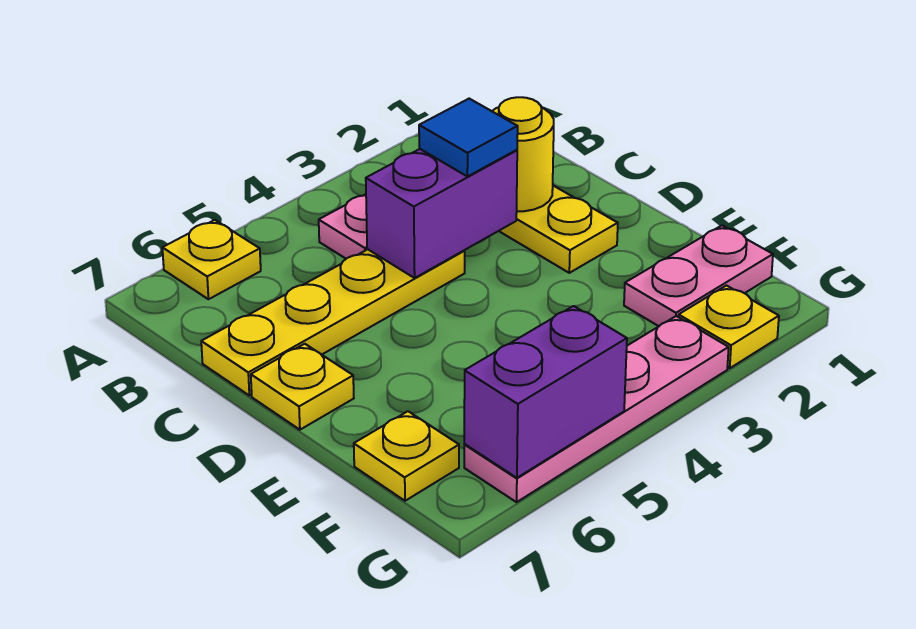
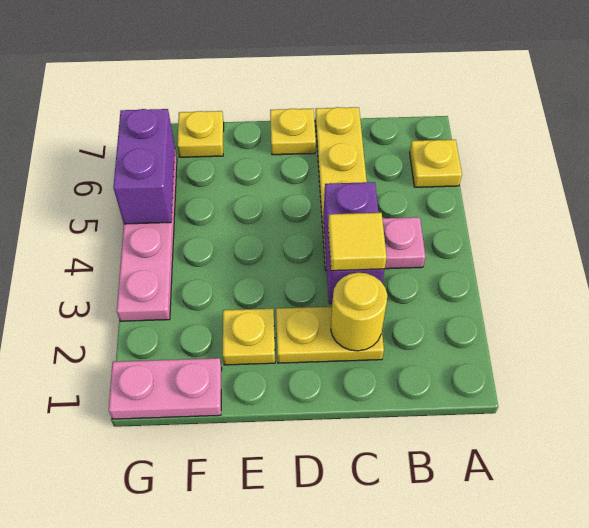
blue tile C3 level 3 -> yellow tile C3 level 3
pink plate F1:F2 level 1 -> pink plate F1:G1 level 1
yellow plate G2 level 1 -> yellow plate E2 level 1

